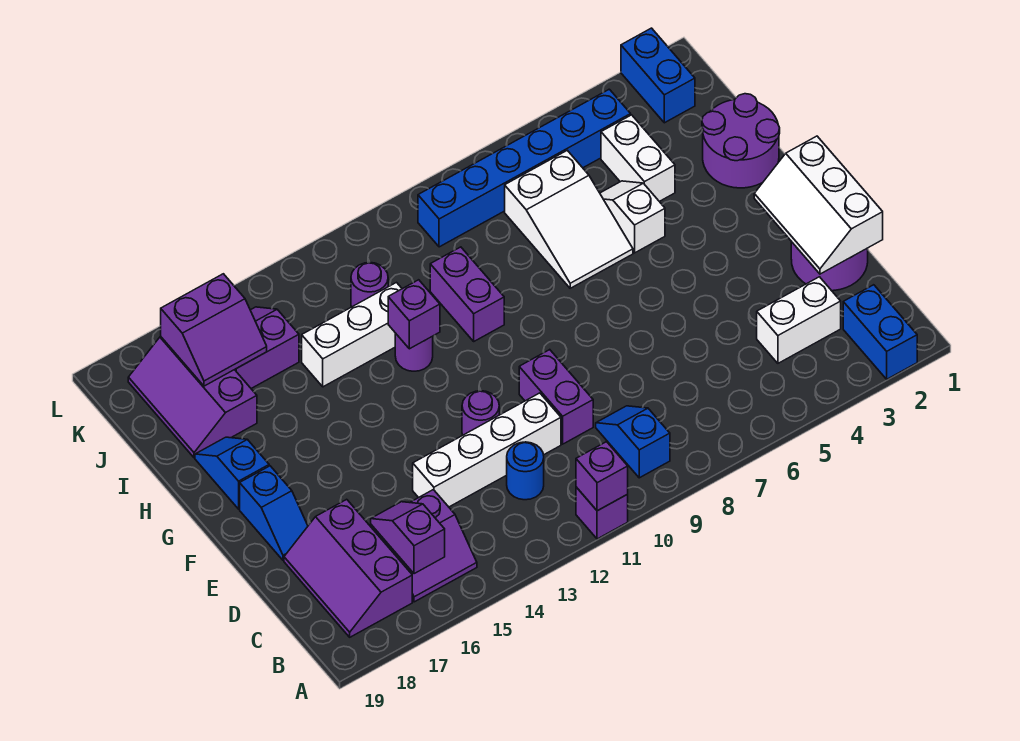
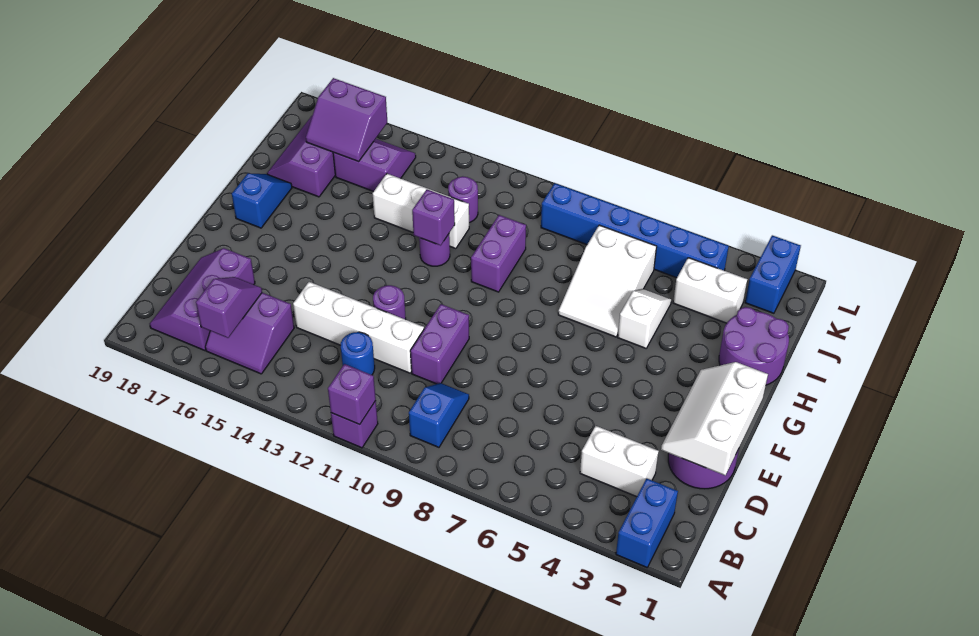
blue slope E18:F18 level 1 top F -> none
white brick I4:J4 level 1 -> white brick J3:J4 level 1

